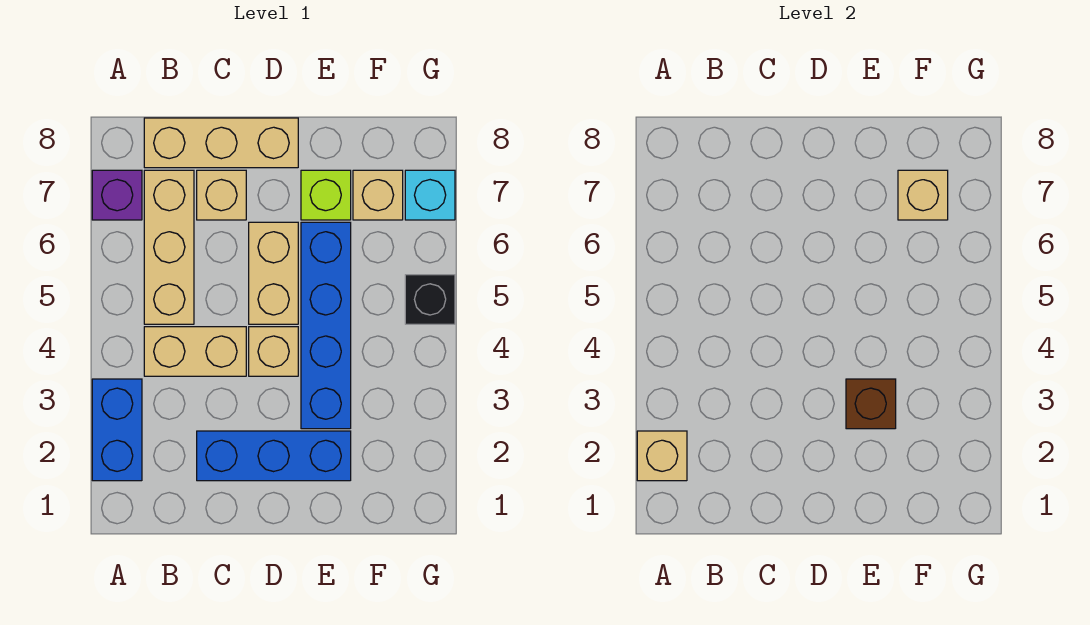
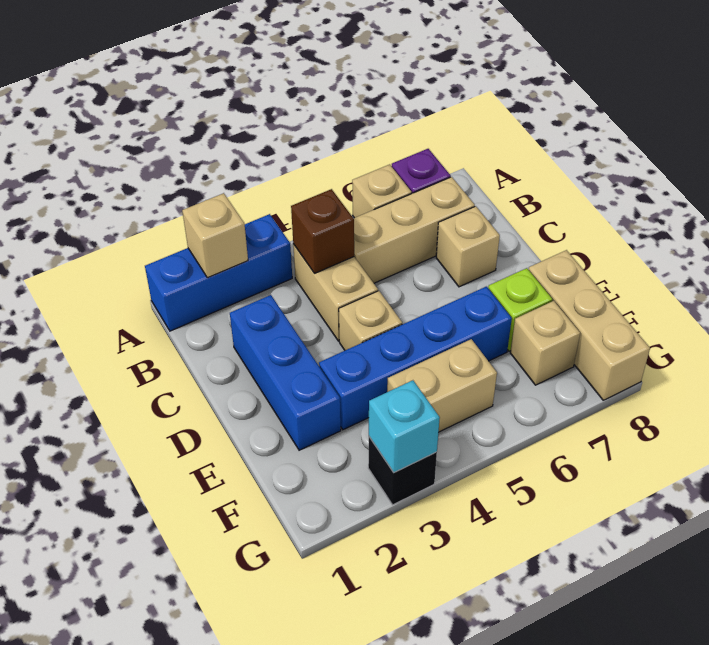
blue brick A2:A3 level 1 -> blue brick A1:A3 level 1
tan brick B8:D8 level 1 -> tan brick E8:G8 level 1
tan brick D5:D6 level 1 -> tan brick F4:F5 level 1
brown brick E3 level 2 -> brown brick B4 level 2
tan brick F7 level 2 -> tan brick A6 level 1
black brick G5 level 1 -> black brick G3 level 1
cyan brick G7 level 1 -> cyan brick G3 level 2

